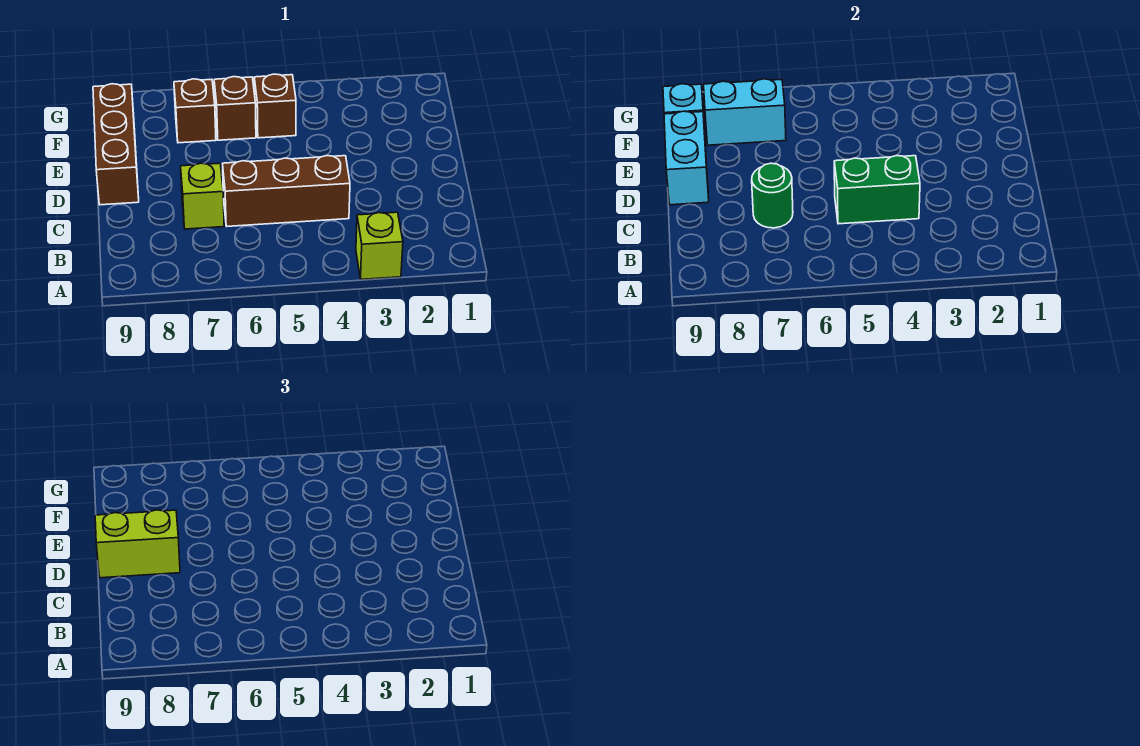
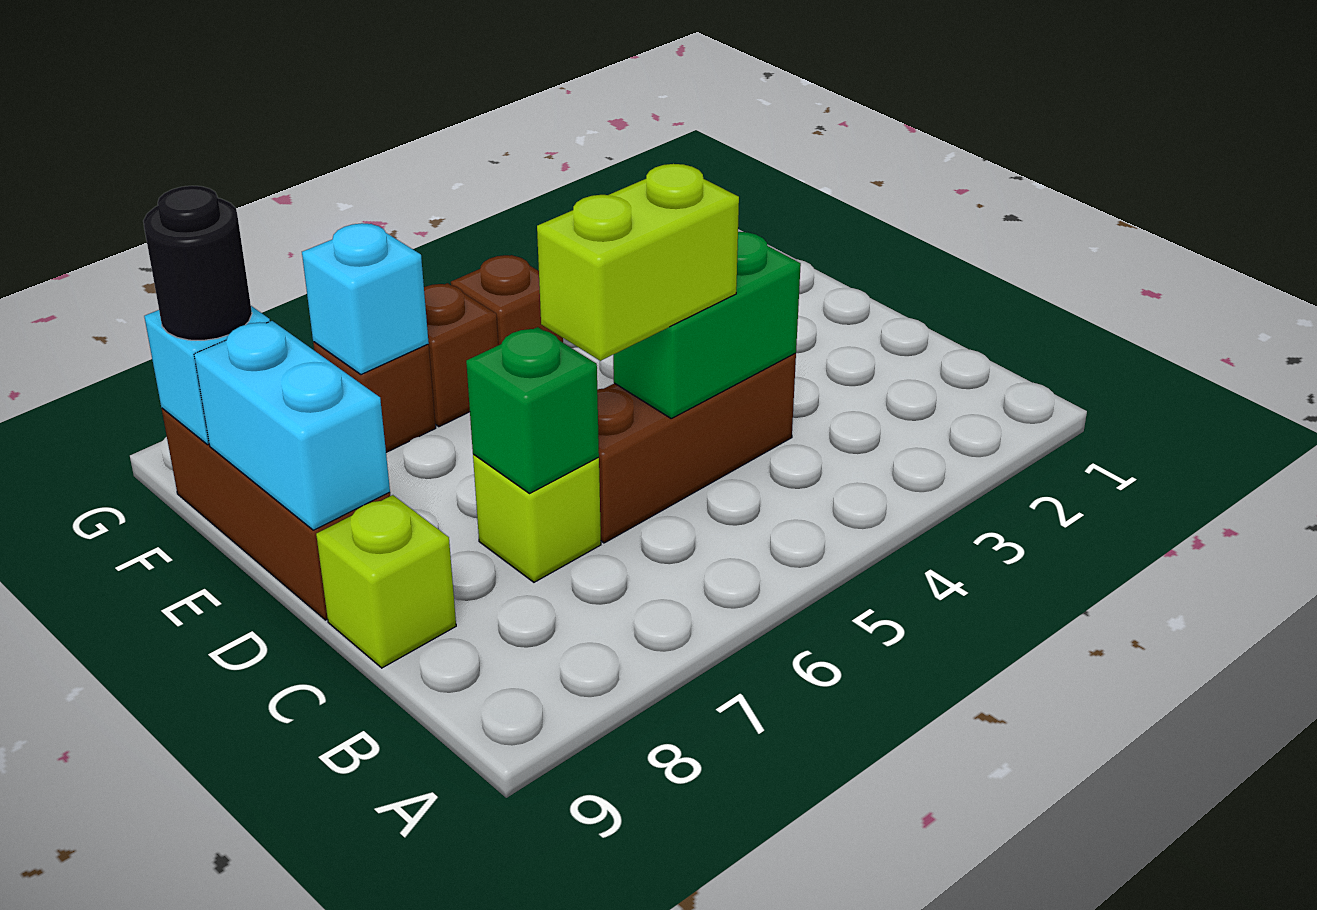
lime brick A3 level 1 -> lime brick C9 level 1
green round brick C7 level 2 -> green brick C7 level 2
lime brick D8:D9 level 3 -> lime brick C5:C6 level 3
cyan brick F7:F8 level 2 -> cyan brick F7 level 2
none -> black round brick F9 level 3

